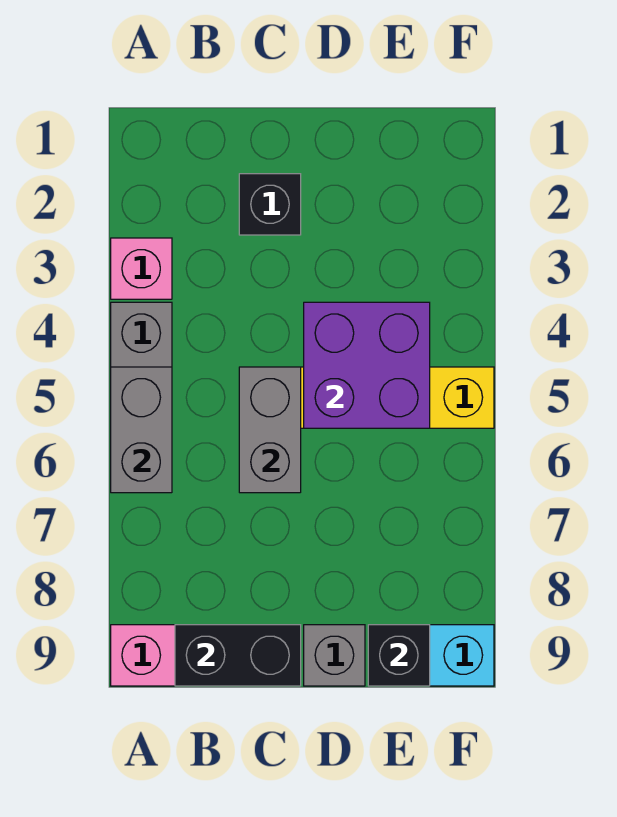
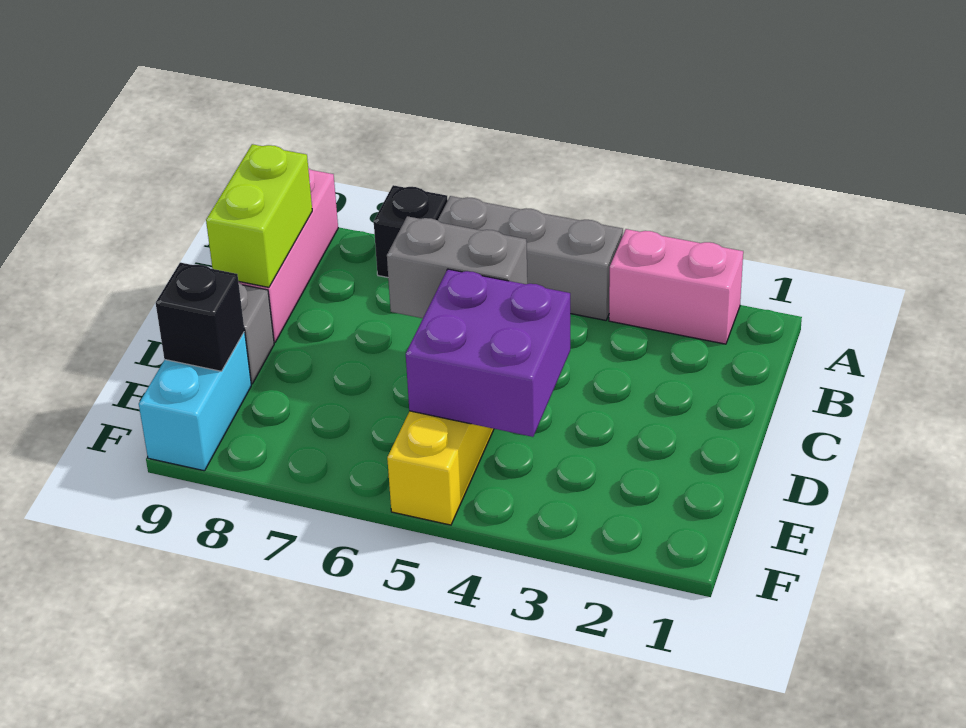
pink brick A3 level 1 -> pink brick A2:A3 level 1
grey brick A5:A6 level 2 -> none
black brick B9:C9 level 2 -> lime brick B9:C9 level 2
black brick C2 level 1 -> black brick A7 level 1

